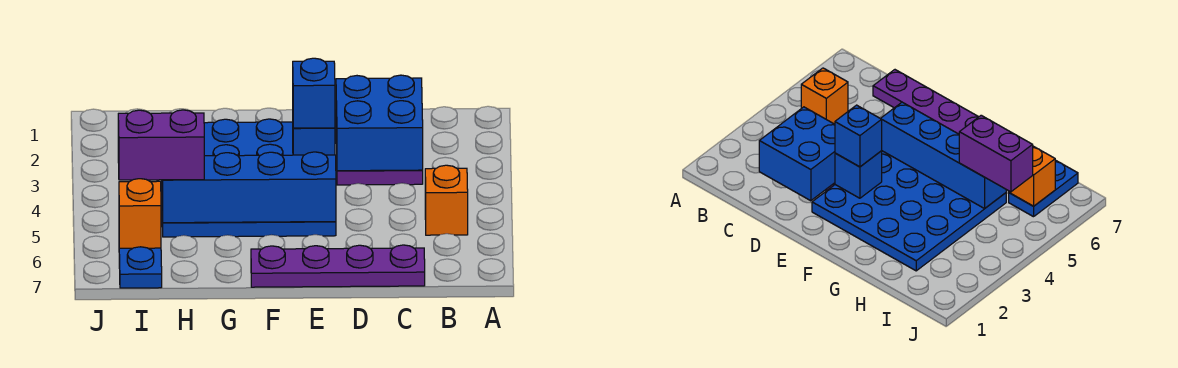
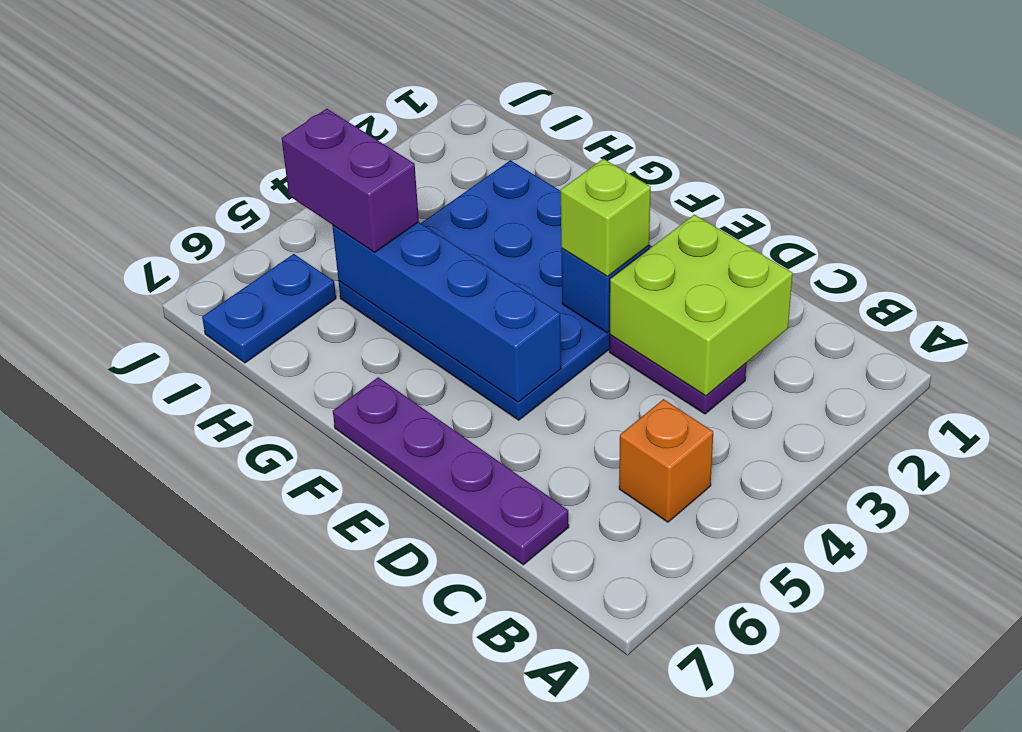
blue brick C2:D3 level 2 -> lime brick C2:D3 level 2
blue brick E3 level 3 -> lime brick E3 level 3
orange brick I6 level 2 -> none

